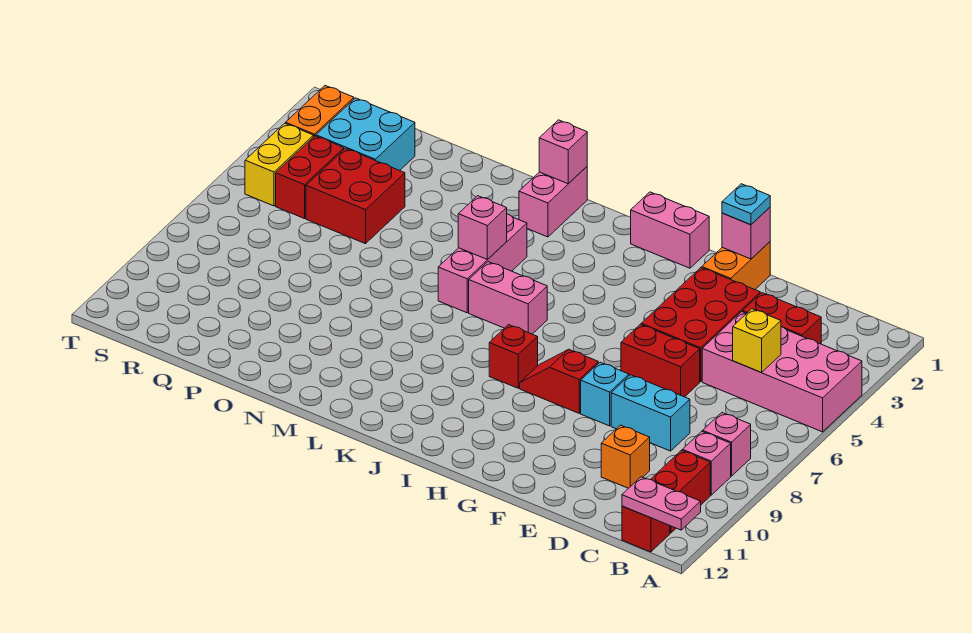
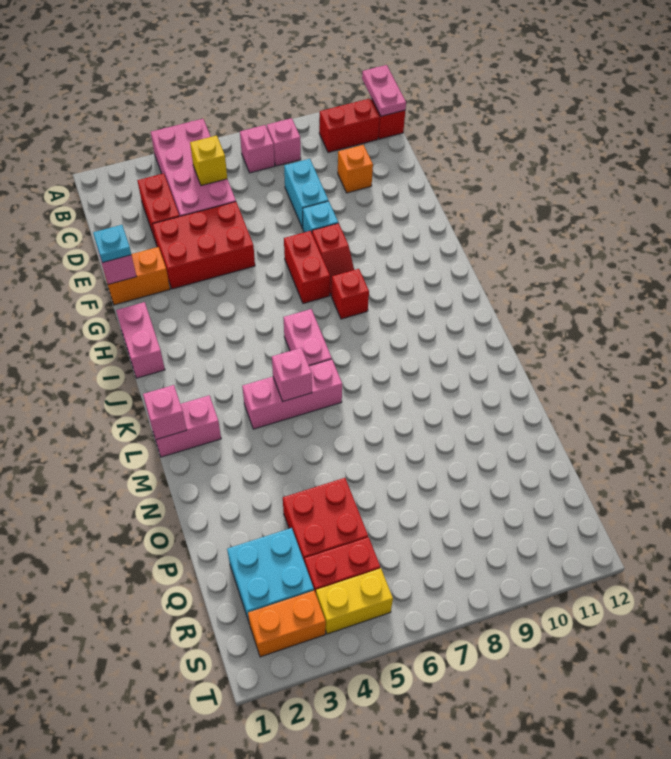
pink brick B9 level 1 -> pink brick B7 level 1
red brick E6:F6 level 1 -> red brick G7:H7 level 1

